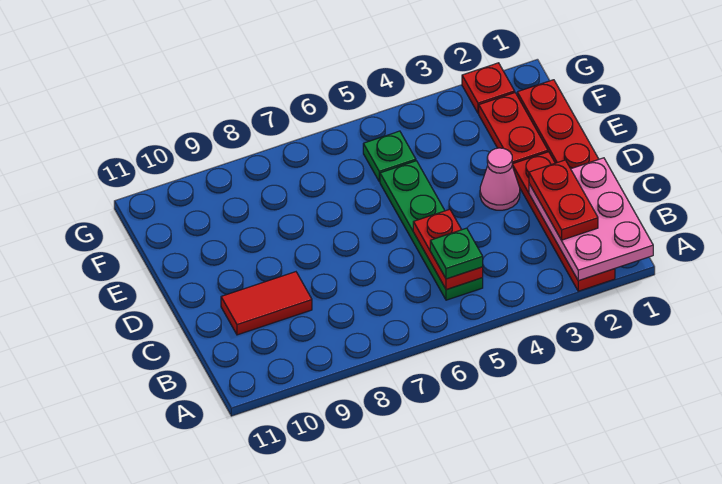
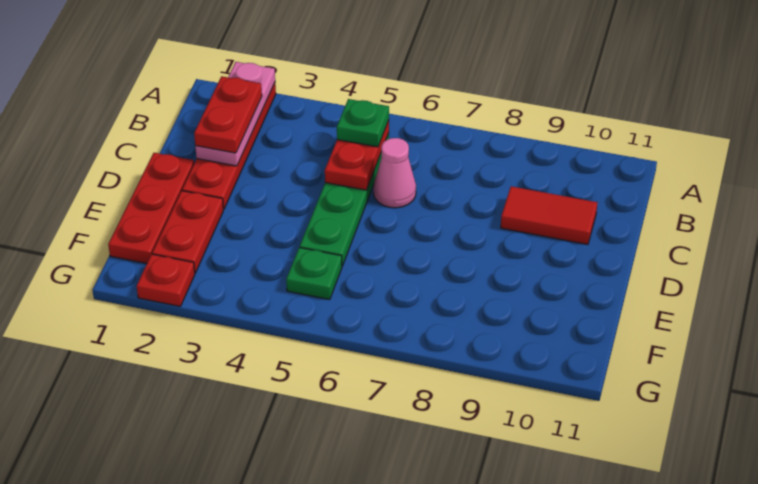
pink plate A1:C2 level 2 -> pink plate A2:C2 level 2
pink cone D3 level 1 -> pink cone C6 level 1

